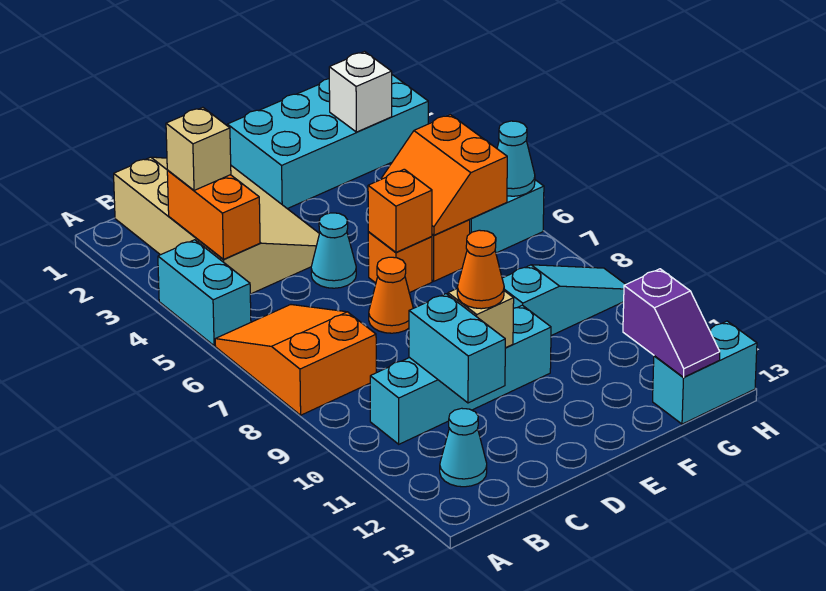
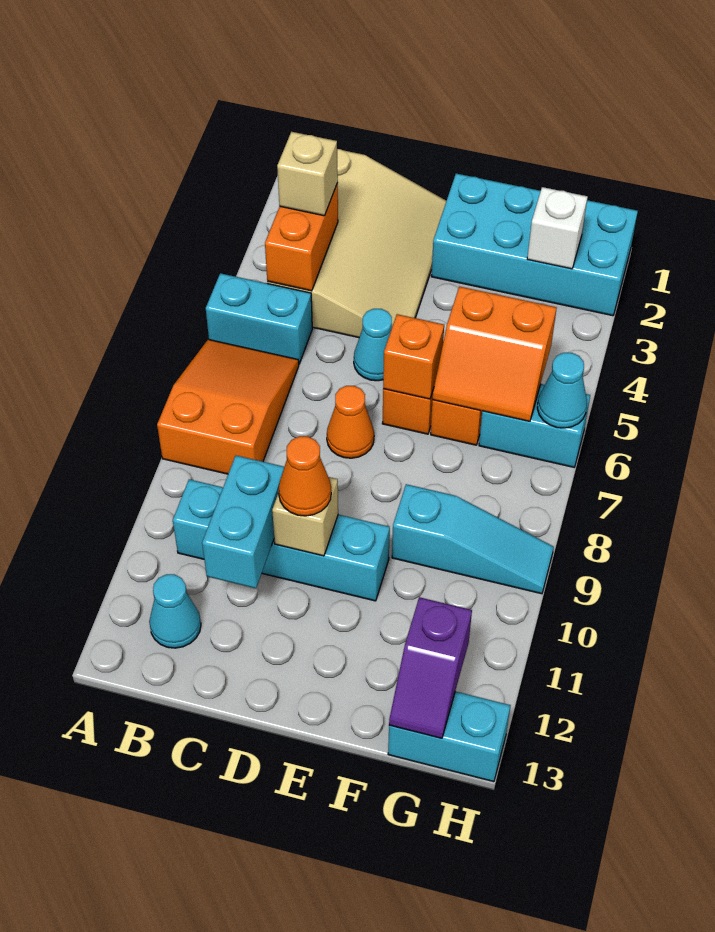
cyan brick A4:A5 level 1 -> cyan brick A5:B5 level 1
orange slope F5:G6 level 2 top G -> orange slope F5:G6 level 2 top 5

